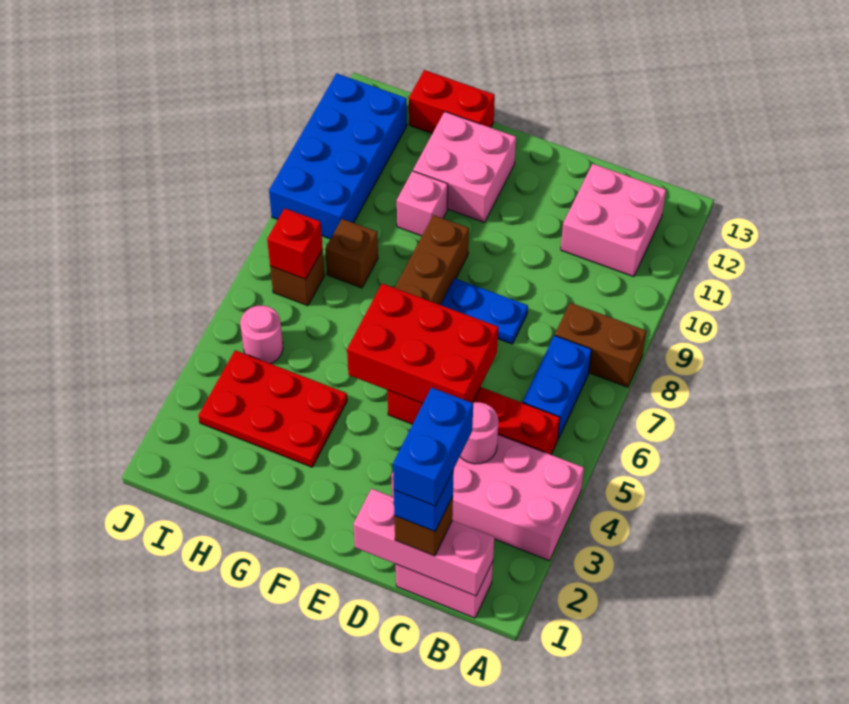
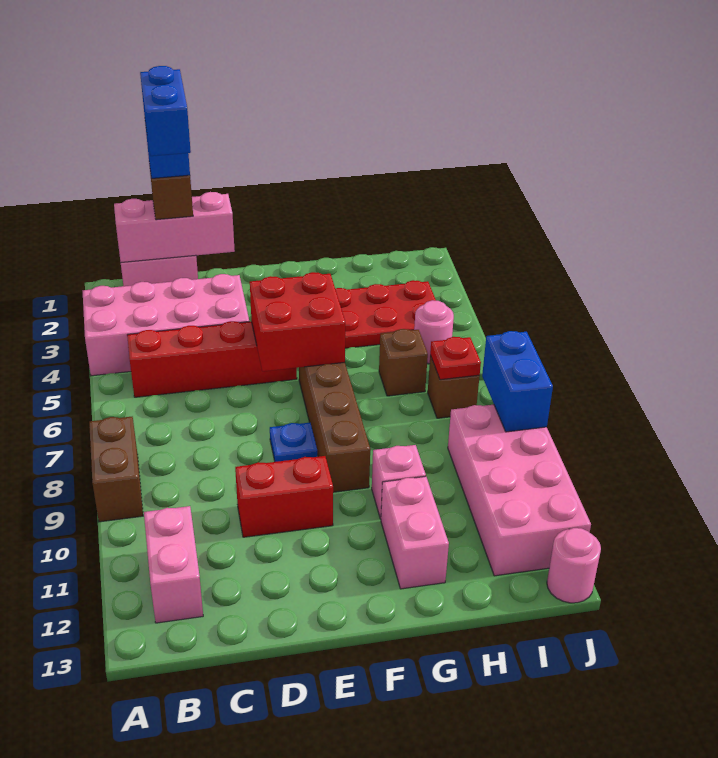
brown brick A8:B8 level 1 -> brown brick A8:A9 level 1
blue brick B6:B7 level 1 -> blue brick J8:J9 level 2
pink brick B11:C12 level 1 -> pink brick B11:B12 level 1
pink round brick C4 level 2 -> pink round brick J13 level 1
red brick D5:F6 level 2 -> red brick E5:F6 level 2
blue plate D8:E8 level 1 -> blue plate E8 level 1
pink brick F11:G12 level 1 -> pink brick G11:G12 level 1
red brick G13:H13 level 1 -> red brick D10:E10 level 1
brown brick H8 level 1 -> brown brick H6 level 1
red brick I7 level 2 -> red plate I7 level 2
blue brick I9:J12 level 1 -> pink brick I9:J12 level 1

